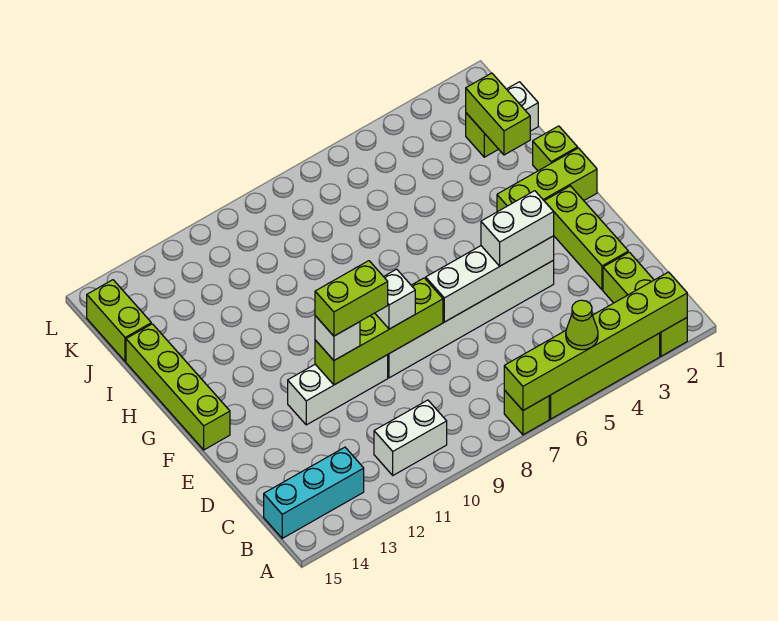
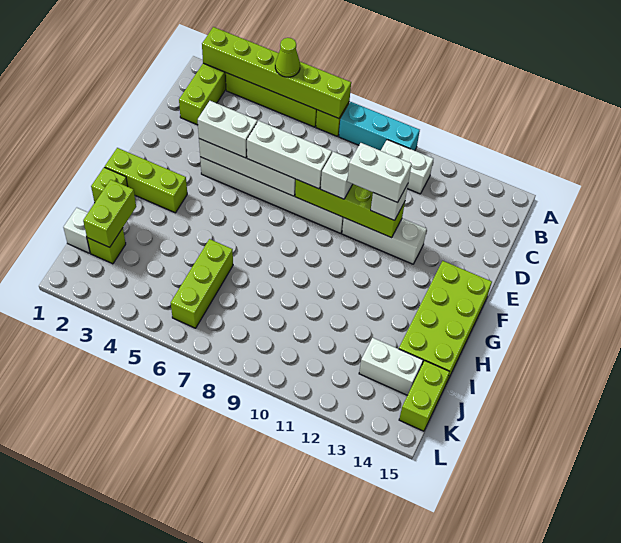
cyan brick B13:B15 level 1 -> cyan brick A8:A10 level 1
lime brick D2:F2 level 1 -> lime brick I6:K6 level 1
none -> white brick E6:E8 level 3
lime brick E10:E11 level 4 -> white brick E10:E11 level 4
lime brick F15:I15 level 1 -> lime brick F14:I15 level 1
none -> white brick J13:J14 level 1

